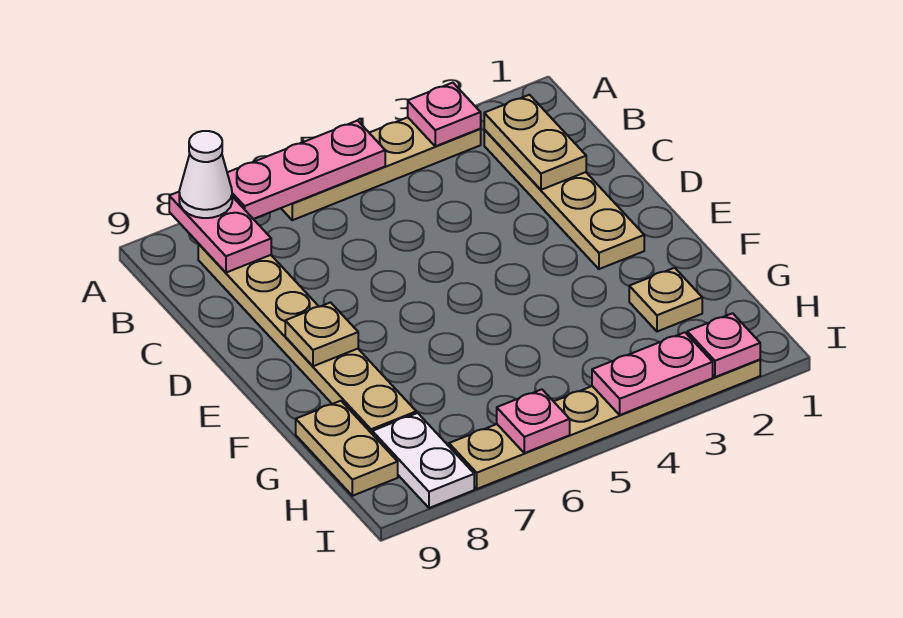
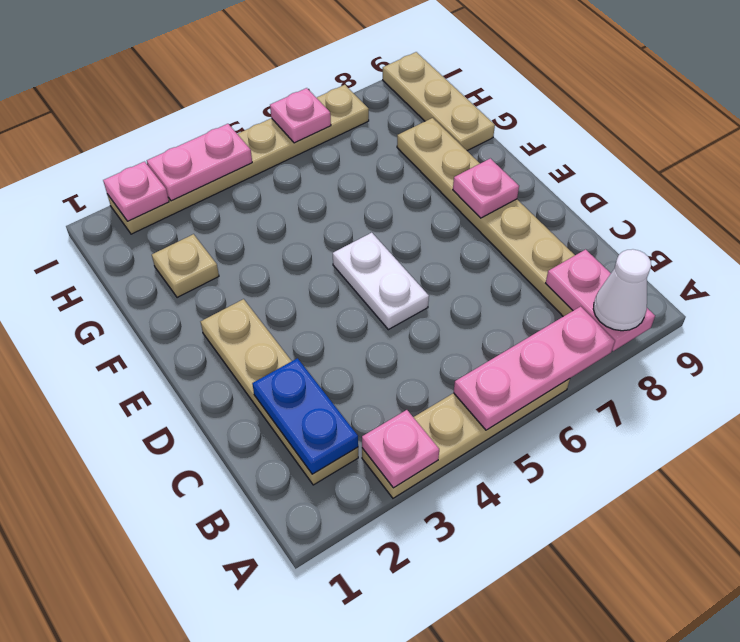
tan plate B2:C2 level 2 -> blue plate B2:C2 level 2
tan plate E8 level 2 -> pink plate E8 level 2
tan plate G9:H9 level 1 -> tan plate G9:I9 level 1
white plate H8:I8 level 1 -> white plate D5:E5 level 1

